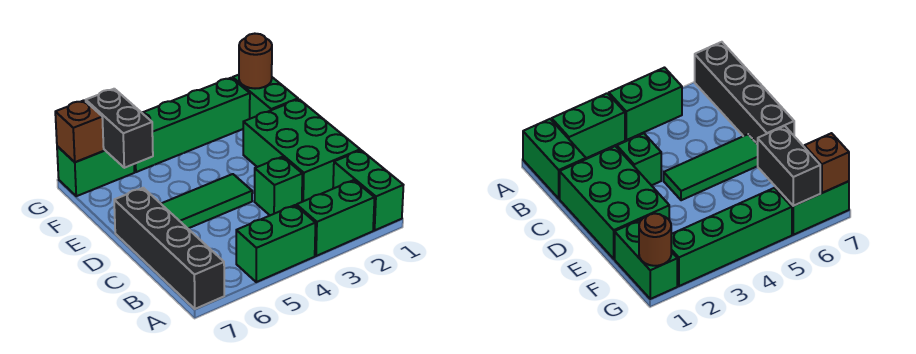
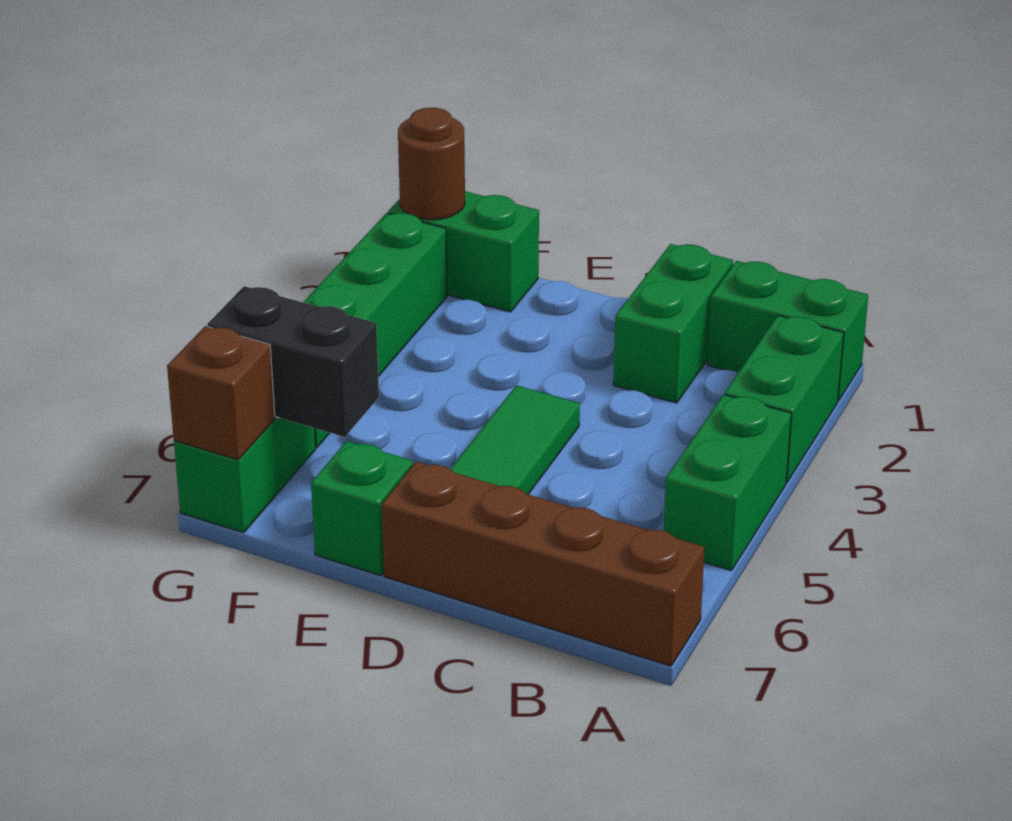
black brick A7:D7 level 1 -> brown brick A7:D7 level 1
green brick C1:E2 level 1 -> green brick C1:C2 level 1
green brick C3 level 1 -> green brick E7 level 1

